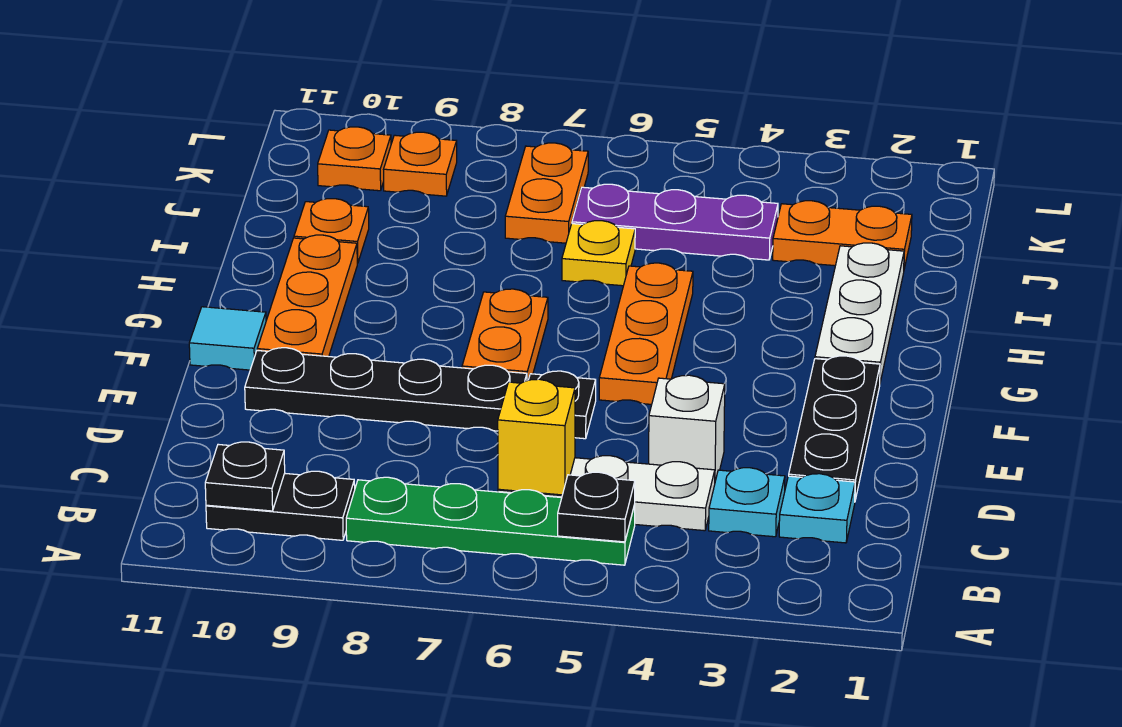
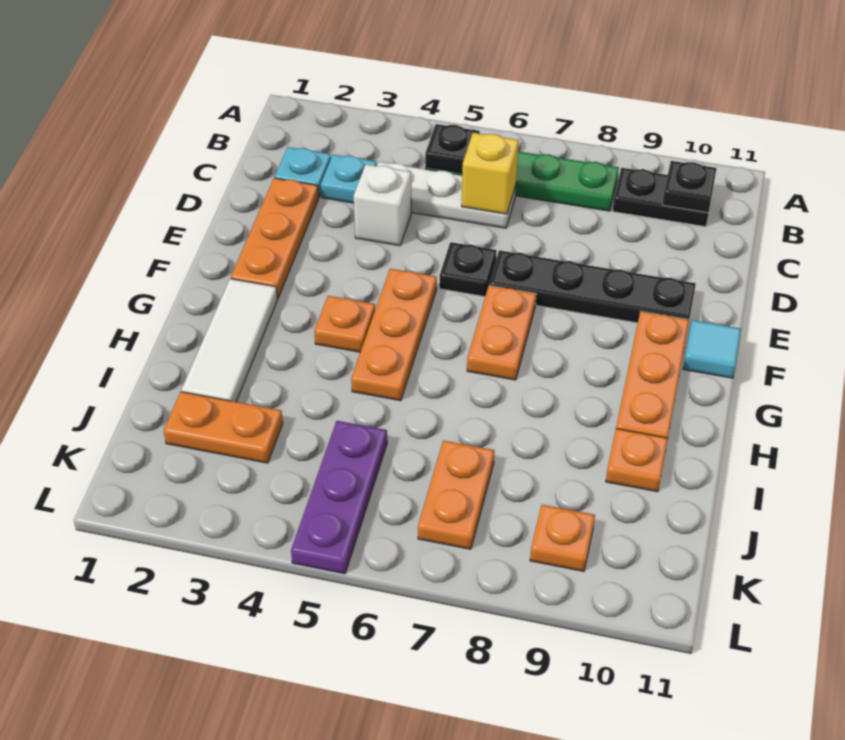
black plate D2:F2 level 1 -> orange plate D2:F2 level 1
white plate G2:I2 level 1 -> white tile G2:I2 level 1
yellow plate I6 level 1 -> none
purple plate J4:J6 level 1 -> purple plate J5:L5 level 1
orange plate K10 level 1 -> orange plate G4 level 1

